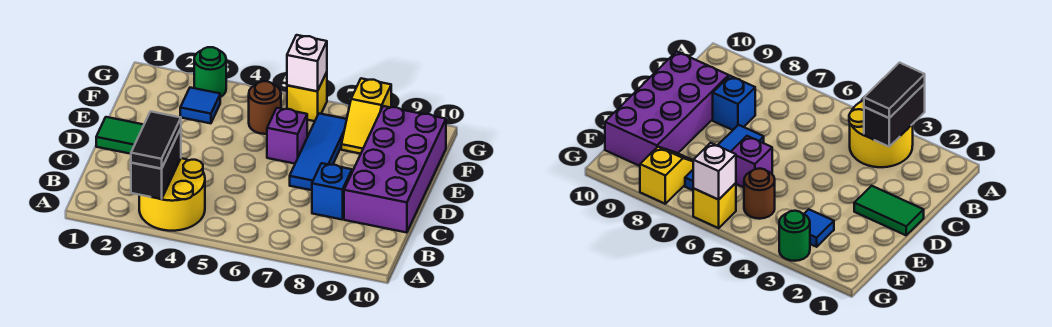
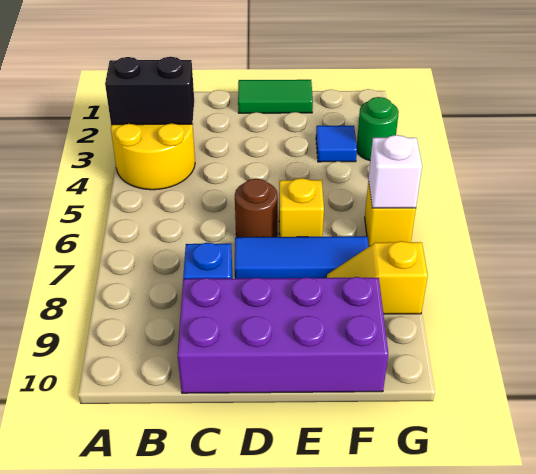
black tile A3:B3 level 3 -> none
green tile D1:D2 level 1 -> green tile D1:E1 level 1
purple brick E6 level 1 -> yellow brick E6 level 1
brown round brick F5 level 1 -> brown round brick D6 level 1

